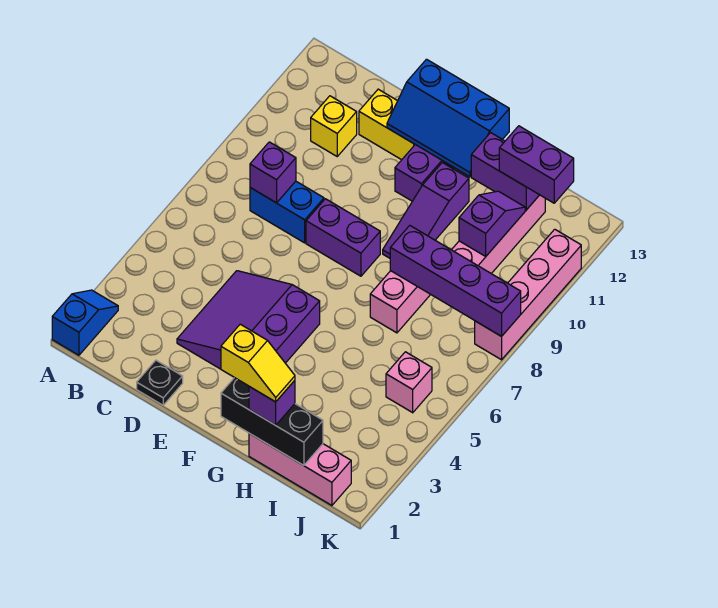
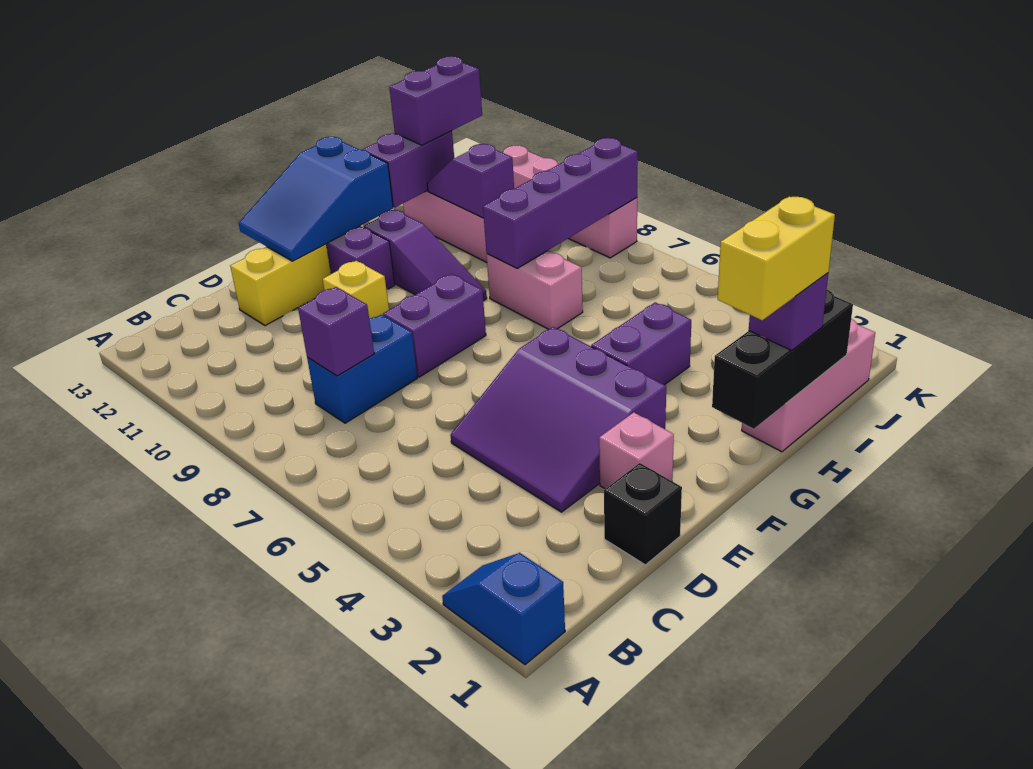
yellow brick C11 level 1 -> yellow brick E10 level 1
black plate D1 level 1 -> black brick D1 level 1
blue slope E12:G13 level 2 top 13 -> blue slope E12:G13 level 2 top G
yellow slope G1:H1 level 4 top G -> yellow brick G1:H1 level 4
none -> purple brick G4:H4 level 1
pink brick J5 level 1 -> pink brick E2 level 1

